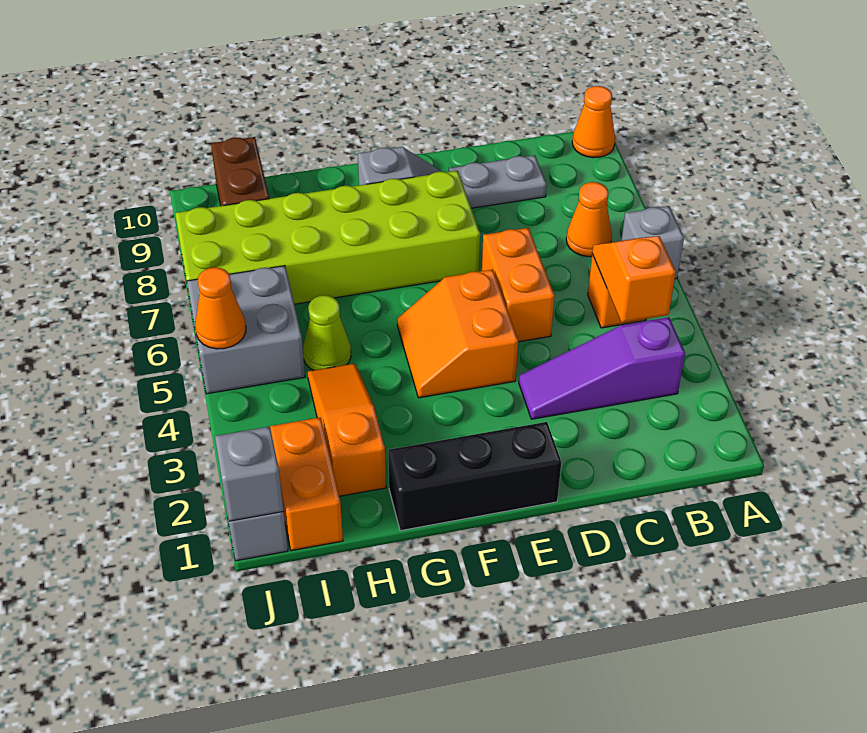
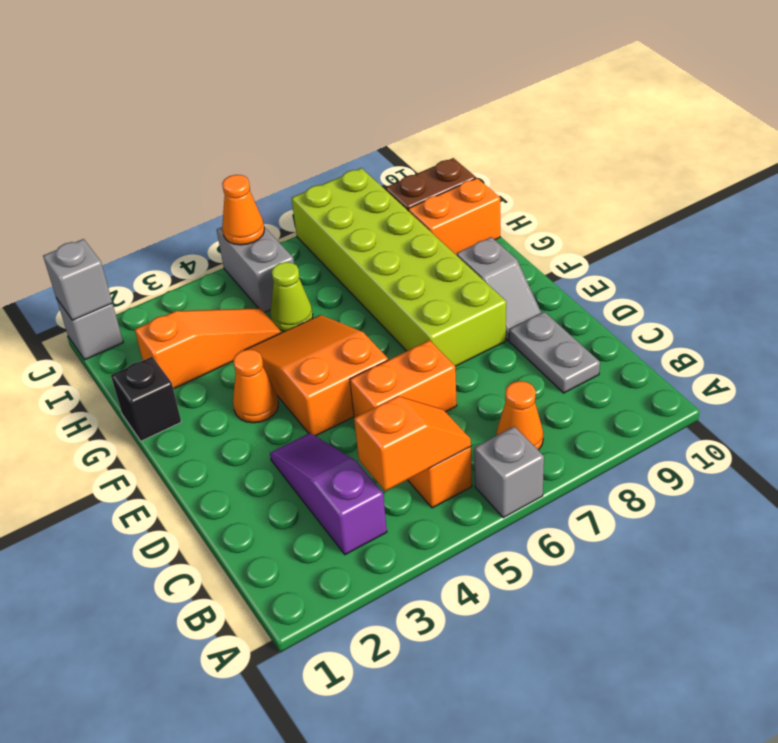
orange cone A10 level 1 -> orange cone F3 level 1
black brick E1:G1 level 1 -> black brick G1 level 1
orange slope E4:F5 level 1 top E -> orange slope E4:G5 level 1 top E
orange brick I1:I2 level 1 -> orange brick H9:H10 level 1
grey brick I5:J6 level 1 -> grey brick I5:J5 level 1

